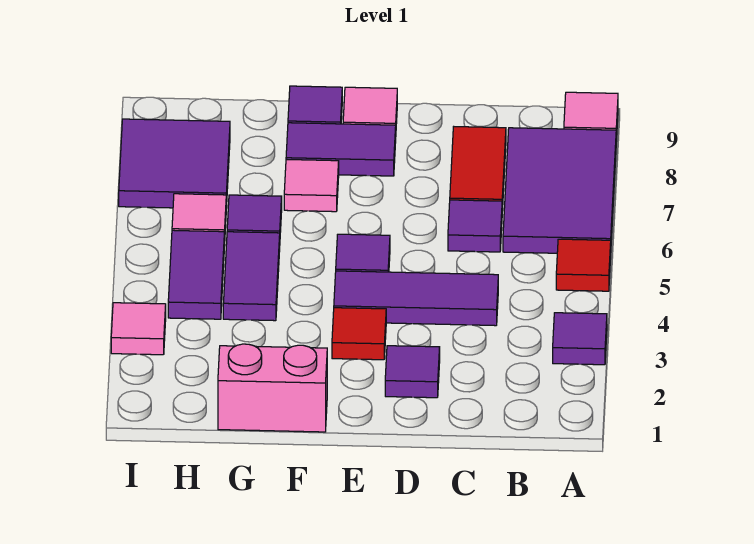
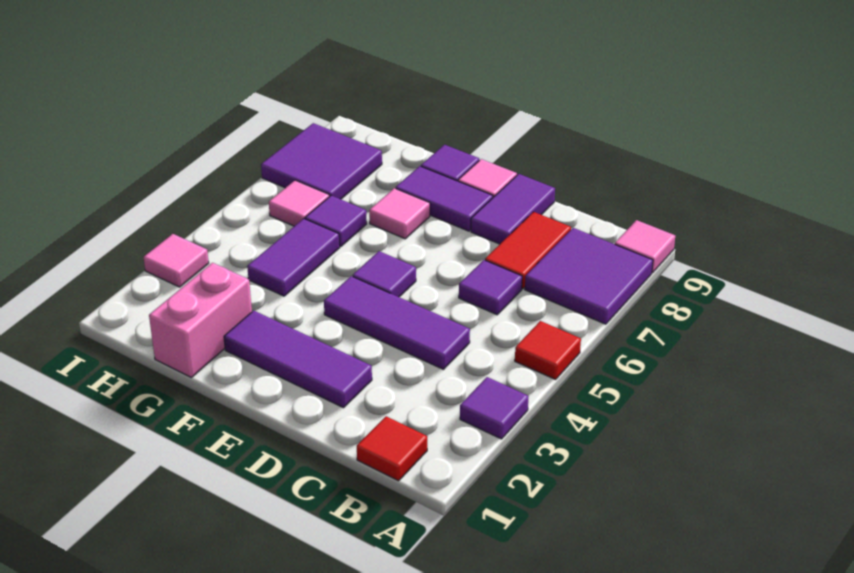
purple tile A6:B8 level 1 -> purple tile A7:B8 level 1
purple tile D2 level 1 -> purple tile D2:F2 level 1
red tile E3 level 1 -> red tile B1 level 1
pink brick F1:G1 level 1 -> pink brick G1:G2 level 1
purple tile H4:H5 level 1 -> purple tile D8:D9 level 1

